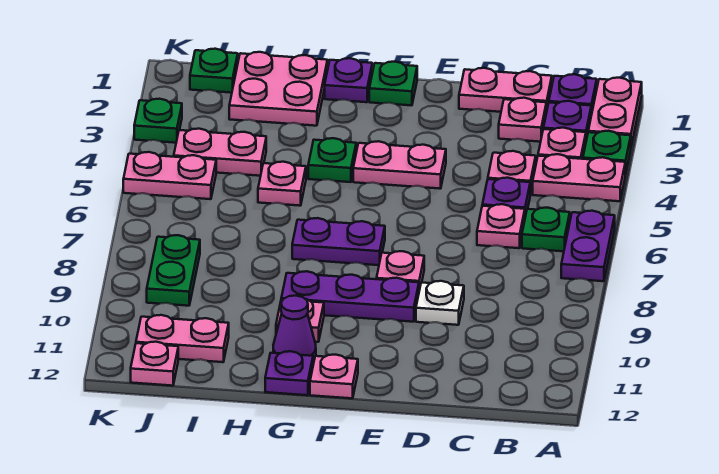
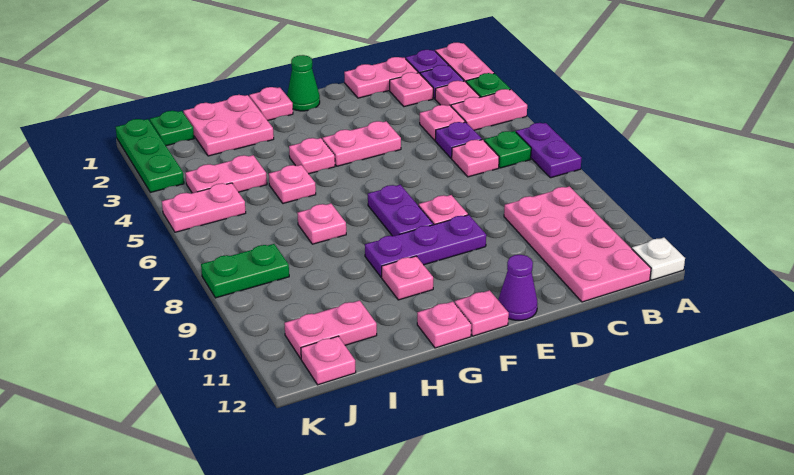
none -> pink plate B9:C12 level 1
white plate D9 level 1 -> white plate A12 level 1
green plate F1 level 1 -> green cone F1 level 1
purple plate F7:G7 level 1 -> purple plate F7:F8 level 1
purple plate G1 level 1 -> pink plate G1 level 1
green plate G4 level 1 -> pink plate G4 level 1
purple cone G11 level 1 -> purple cone E12 level 1
purple plate G12 level 1 -> pink plate G12 level 1
none -> pink plate H7 level 1
green plate J8:J9 level 1 -> green plate J8:K8 level 1
green plate K3 level 1 -> green plate K1:K3 level 1

